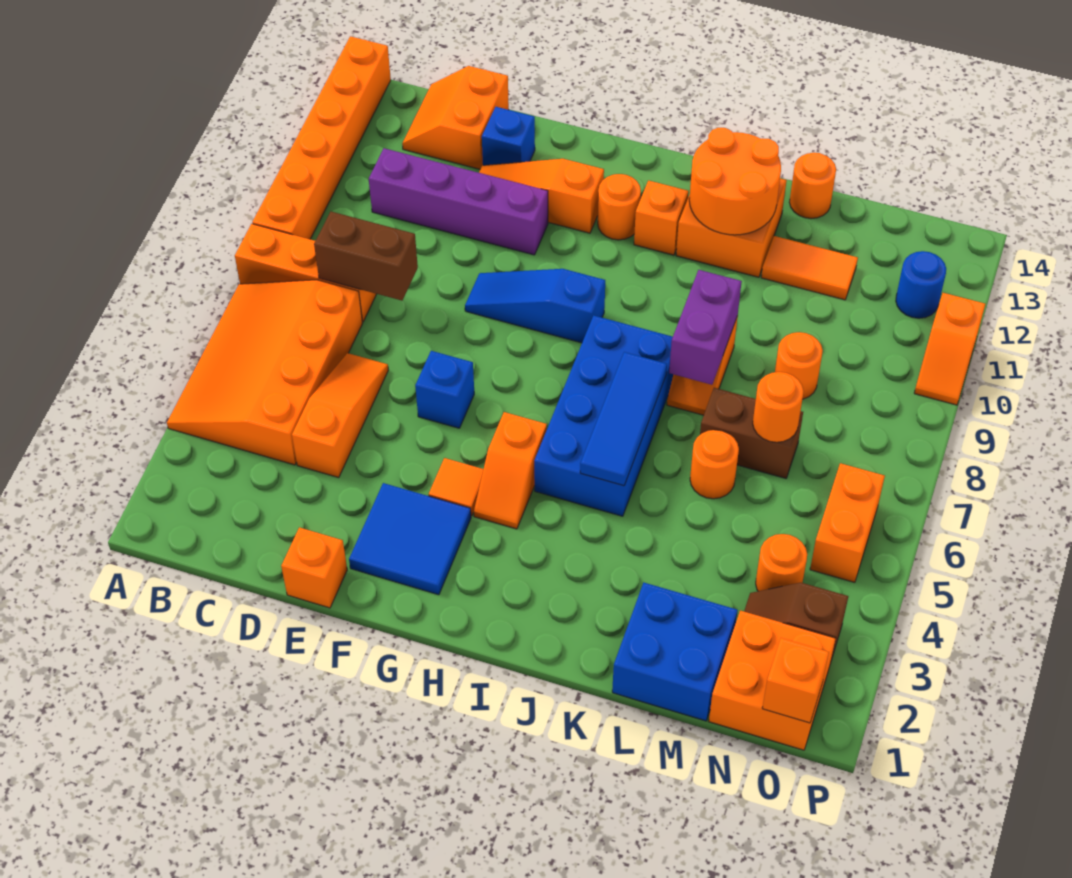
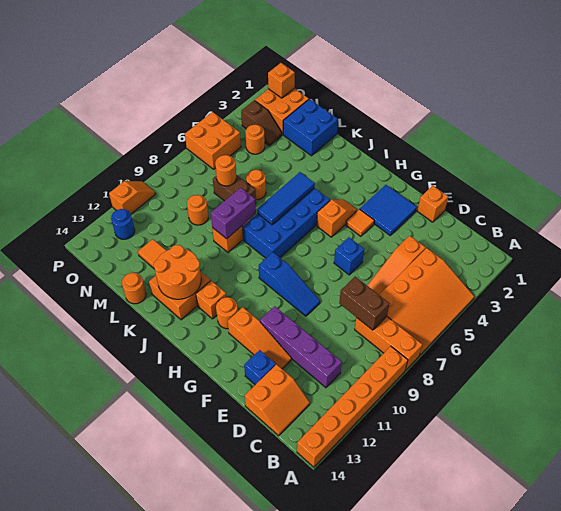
orange brick O5:O6 level 1 -> orange brick O5:P6 level 1

